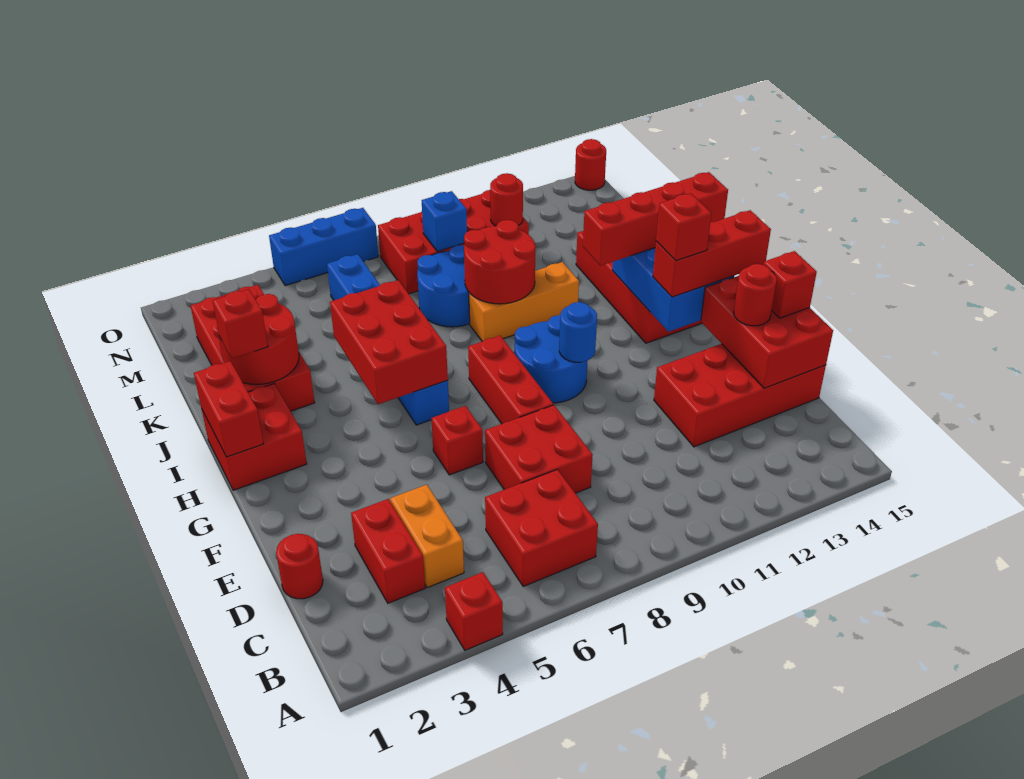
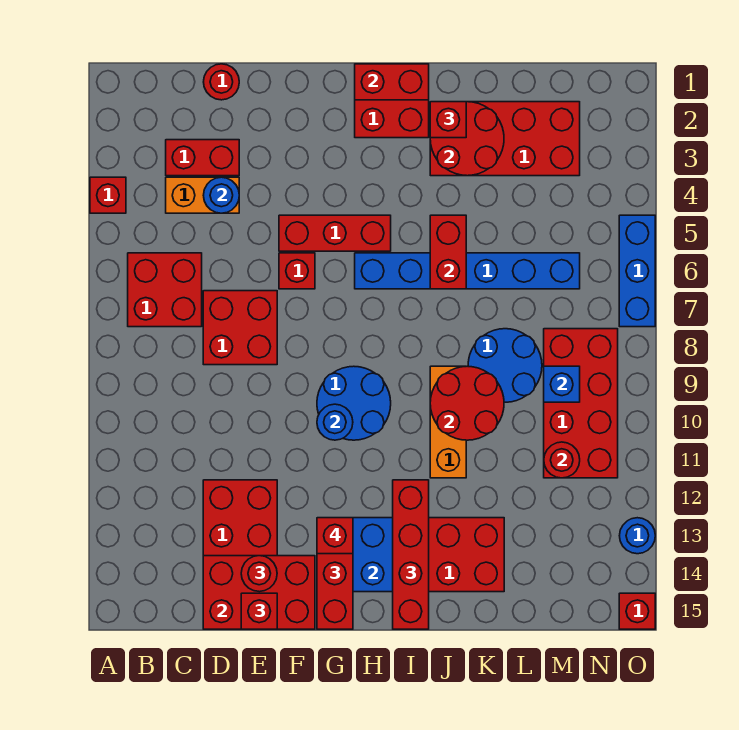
none -> blue round brick D4 level 2
red brick F8:H8 level 1 -> red brick F5:H5 level 1
red brick H5:J6 level 2 -> red brick J5:J6 level 2
none -> blue round brick O13 level 1
red round brick O15 level 1 -> red brick O15 level 1

